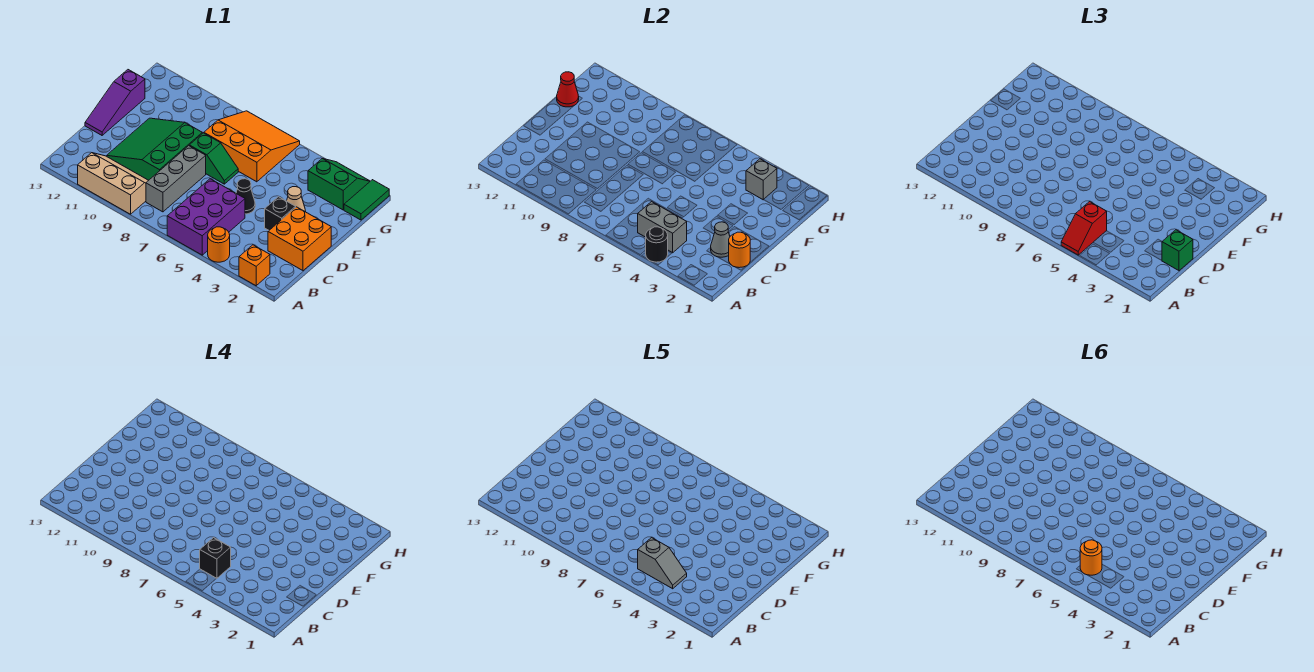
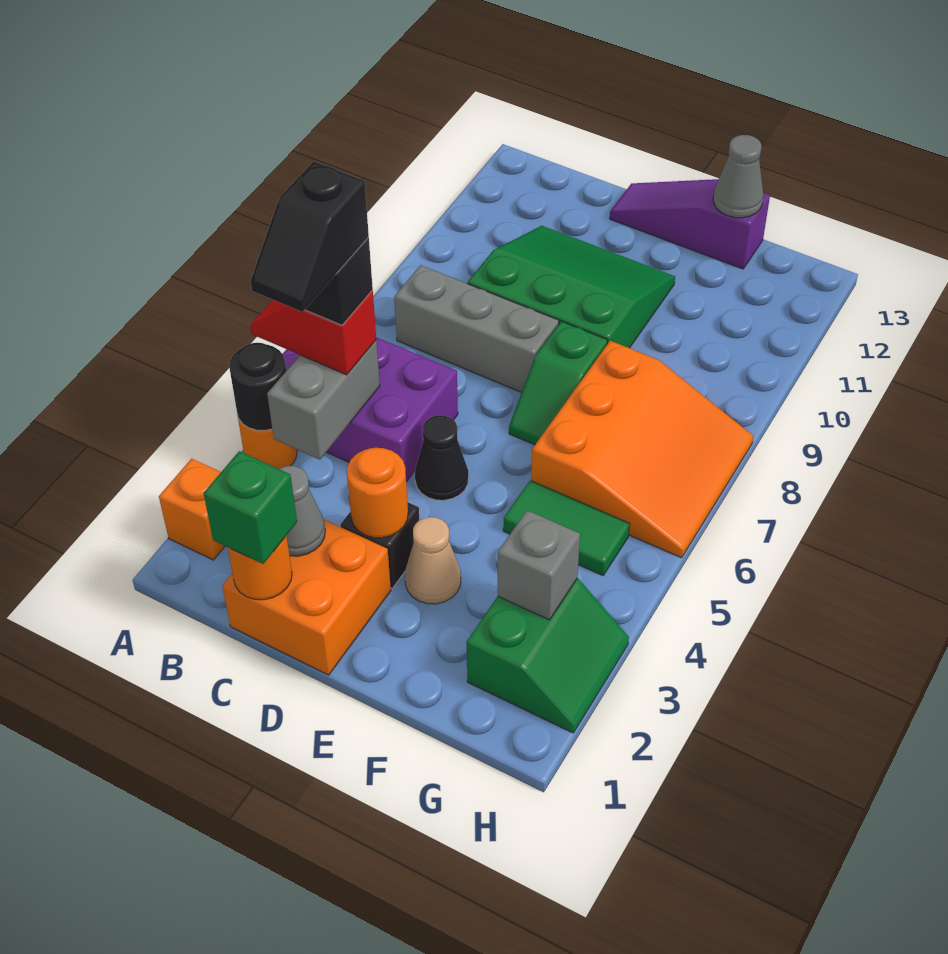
tan slope A9:B11 level 1 top A -> none
grey slope B4:B5 level 5 top 5 -> black slope B4:B5 level 5 top 5
orange round brick B5 level 6 -> orange round brick D3 level 2
red cone F13 level 2 -> grey cone F13 level 2
green tile G1:H1 level 1 -> green tile F5:G5 level 1

